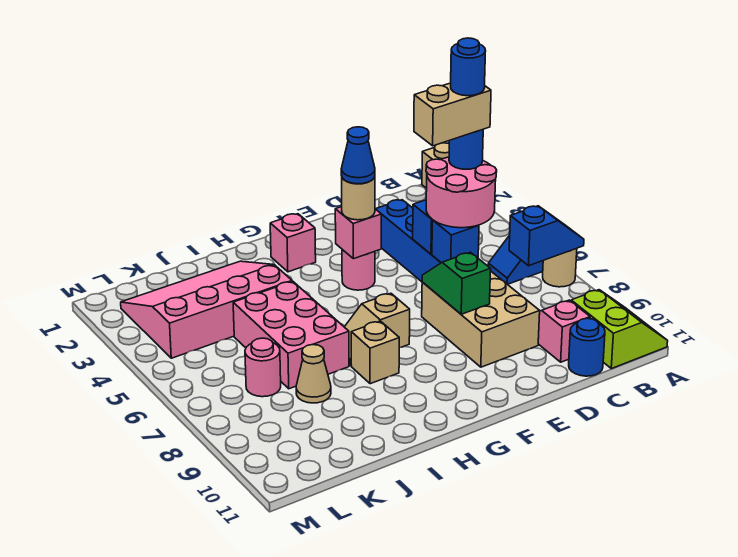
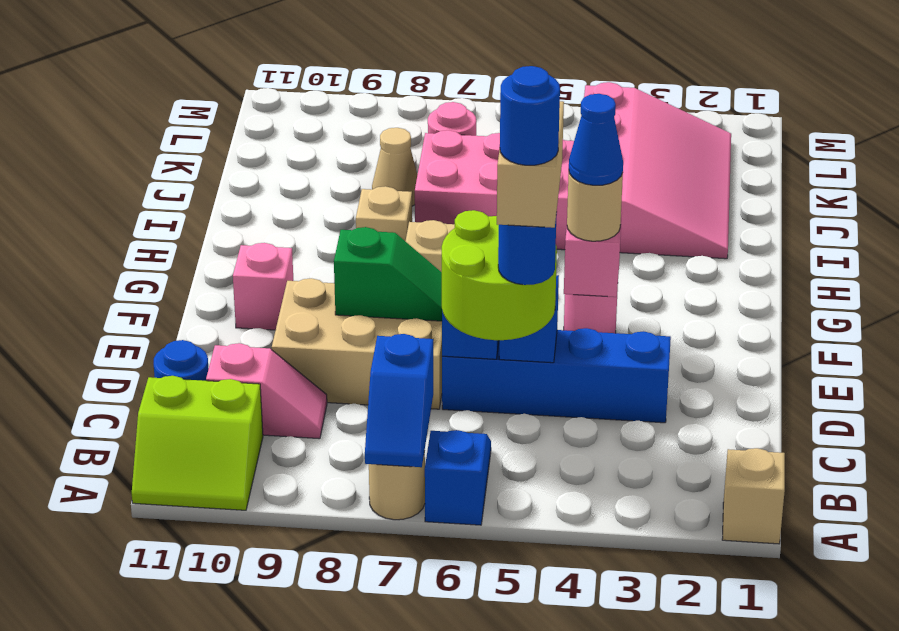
pink round brick C5:D6 level 3 -> lime round brick C5:D6 level 3
pink brick G2 level 1 -> pink brick F10 level 1

